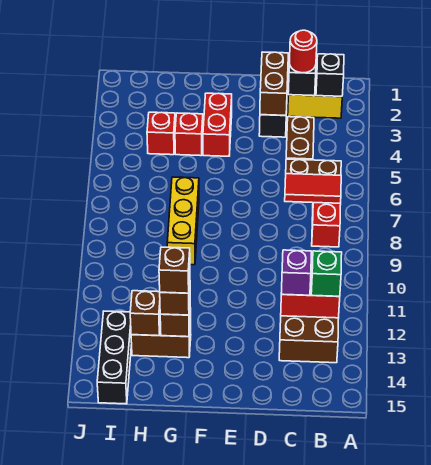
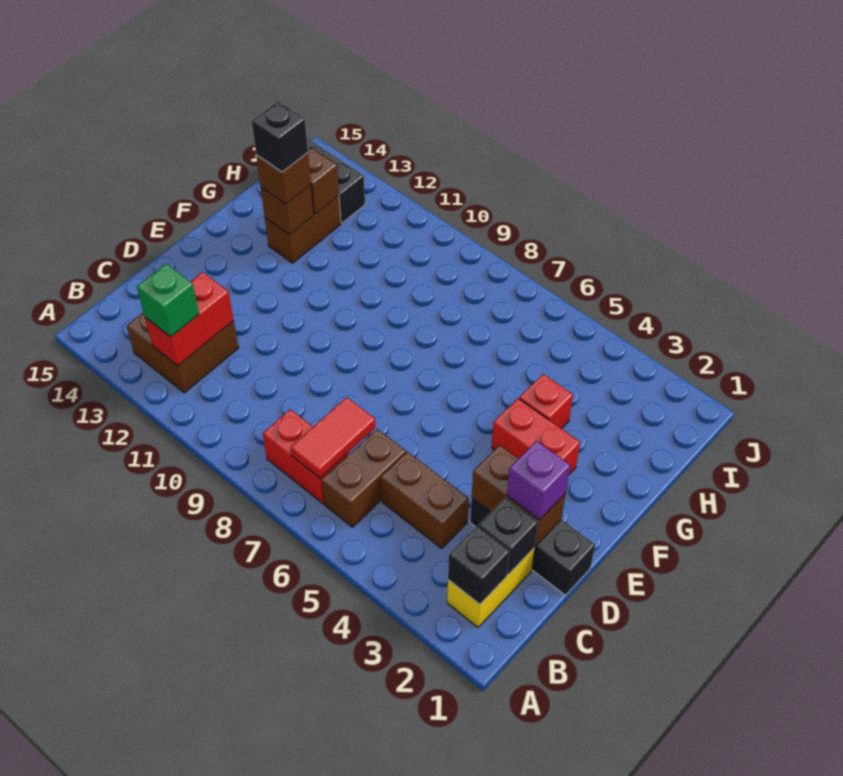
red round brick C2 level 3 -> none
purple brick C12 level 3 -> purple brick D2 level 3
yellow brick G7:G9 level 1 -> none
brown brick G13 level 4 -> black brick G13 level 4
red brick H4 level 1 -> none

